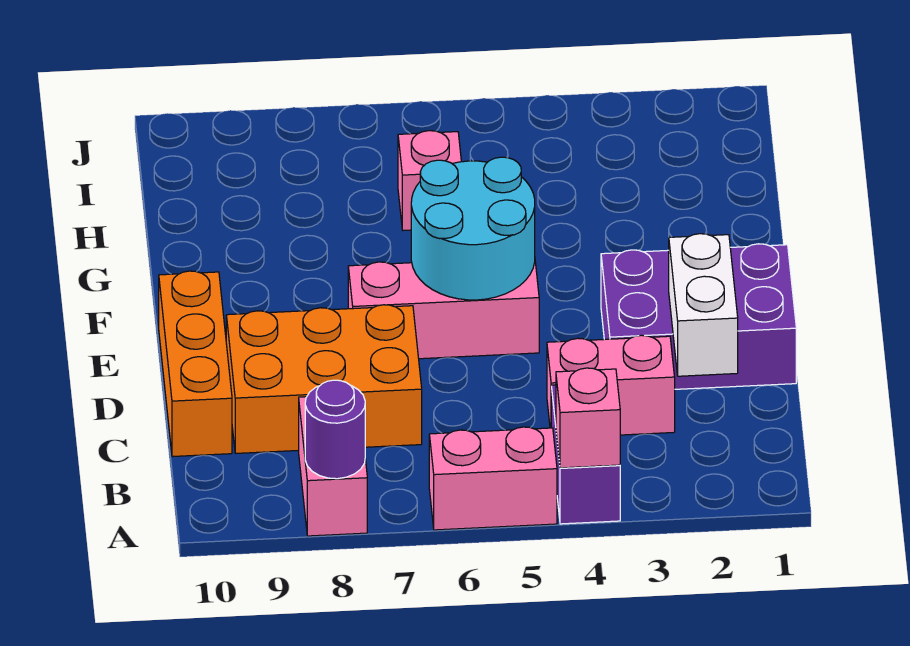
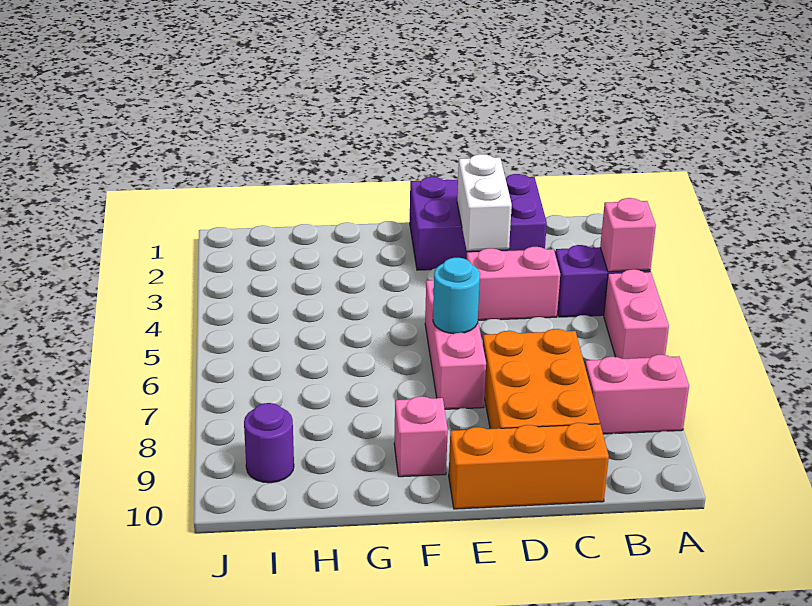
purple round brick A8 level 2 -> purple round brick I9 level 1
white brick C2:D2 level 2 -> white brick D2:D3 level 2
pink brick C3:C4 level 1 -> pink brick C4:D4 level 1
purple brick D1:E3 level 1 -> purple brick C1:E2 level 1
cyan round brick E5:F6 level 2 -> cyan round brick E6 level 2
pink brick H6 level 1 -> pink brick F9 level 1

